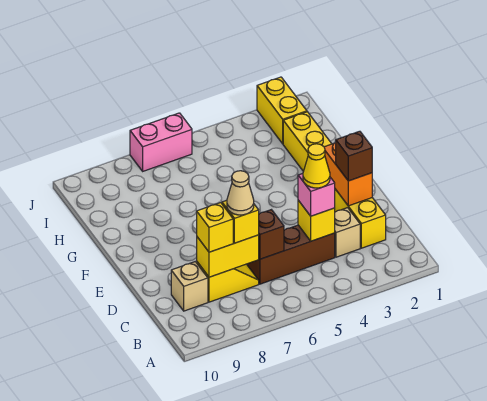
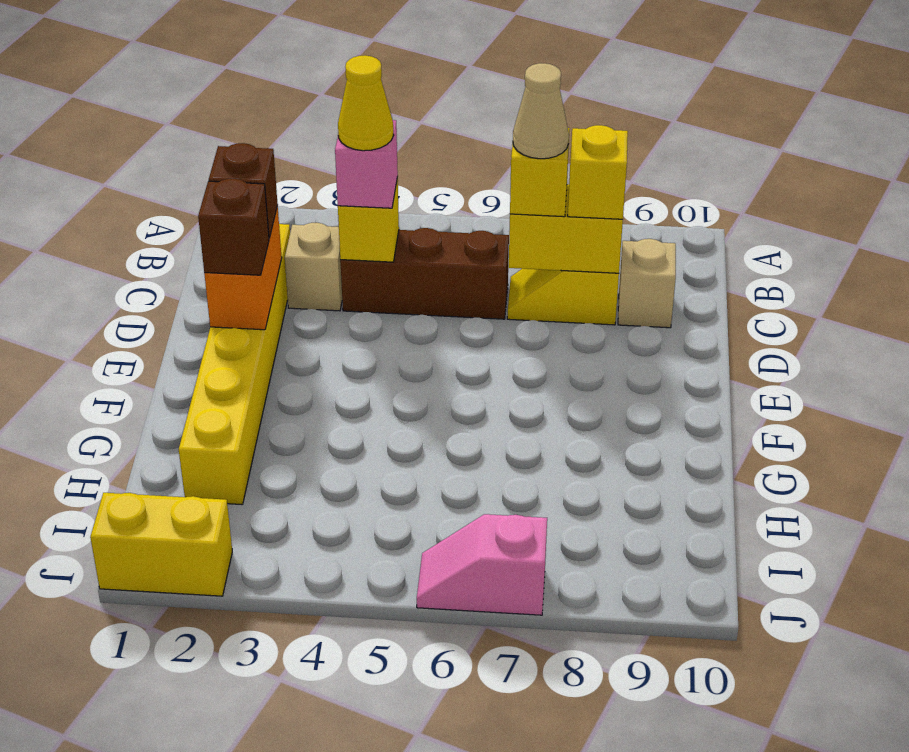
brown brick C6 level 2 -> brown brick E2 level 3
yellow brick I2:J2 level 1 -> yellow brick J1:J2 level 1
pink brick J6:J7 level 1 -> pink slope J6:J7 level 1 top 7

